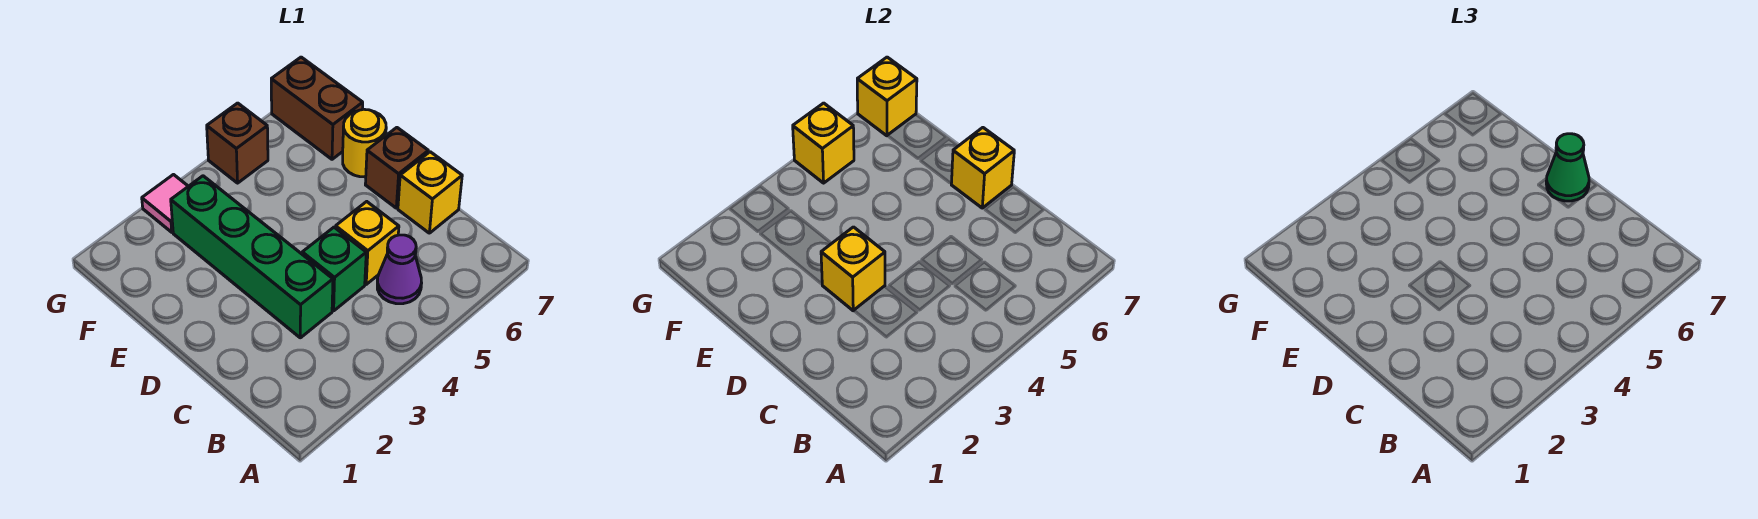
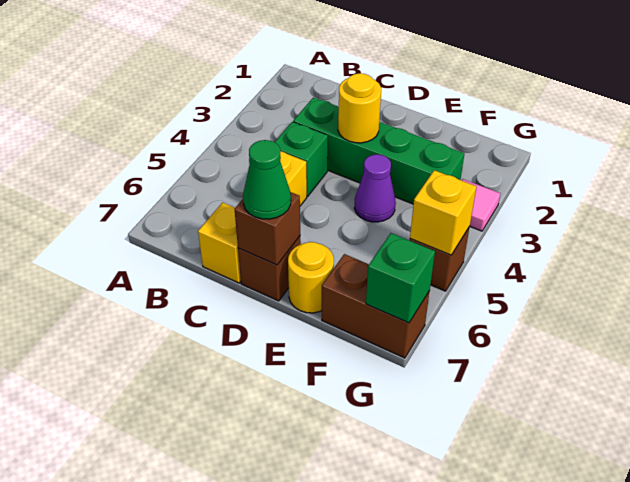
purple cone B5 level 1 -> purple cone E4 level 1
yellow brick D3 level 2 -> yellow round brick D3 level 2
yellow brick D7 level 2 -> brown brick D7 level 2
yellow brick G7 level 2 -> green brick G7 level 2

